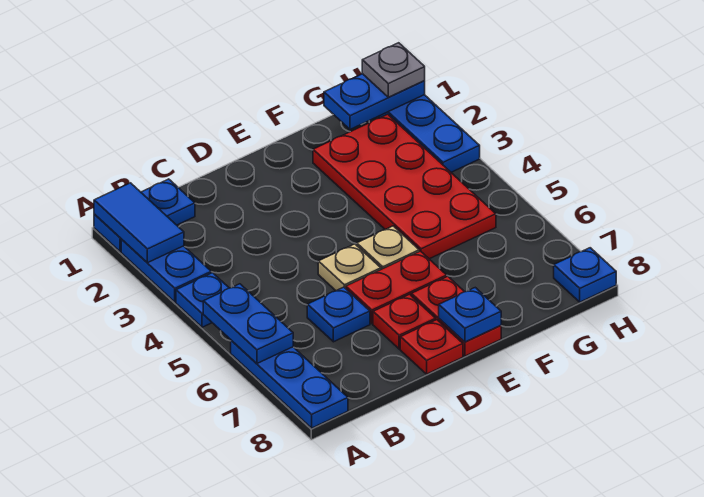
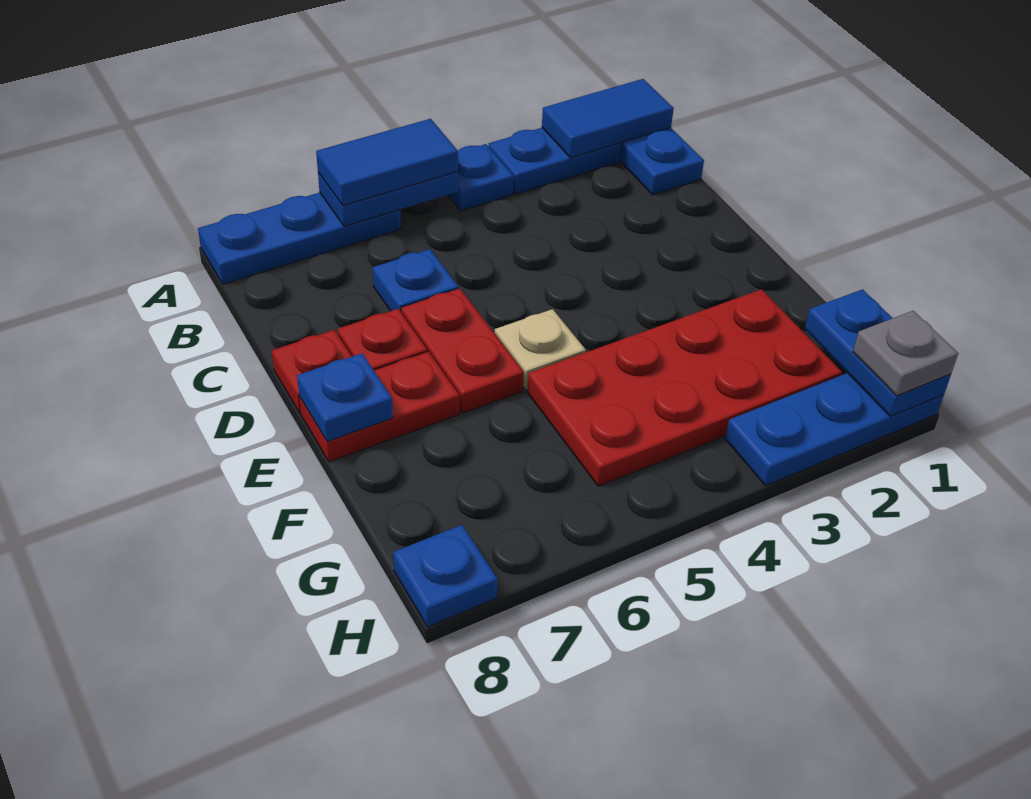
none -> blue tile A5:A6 level 3
tan plate D5 level 1 -> none

